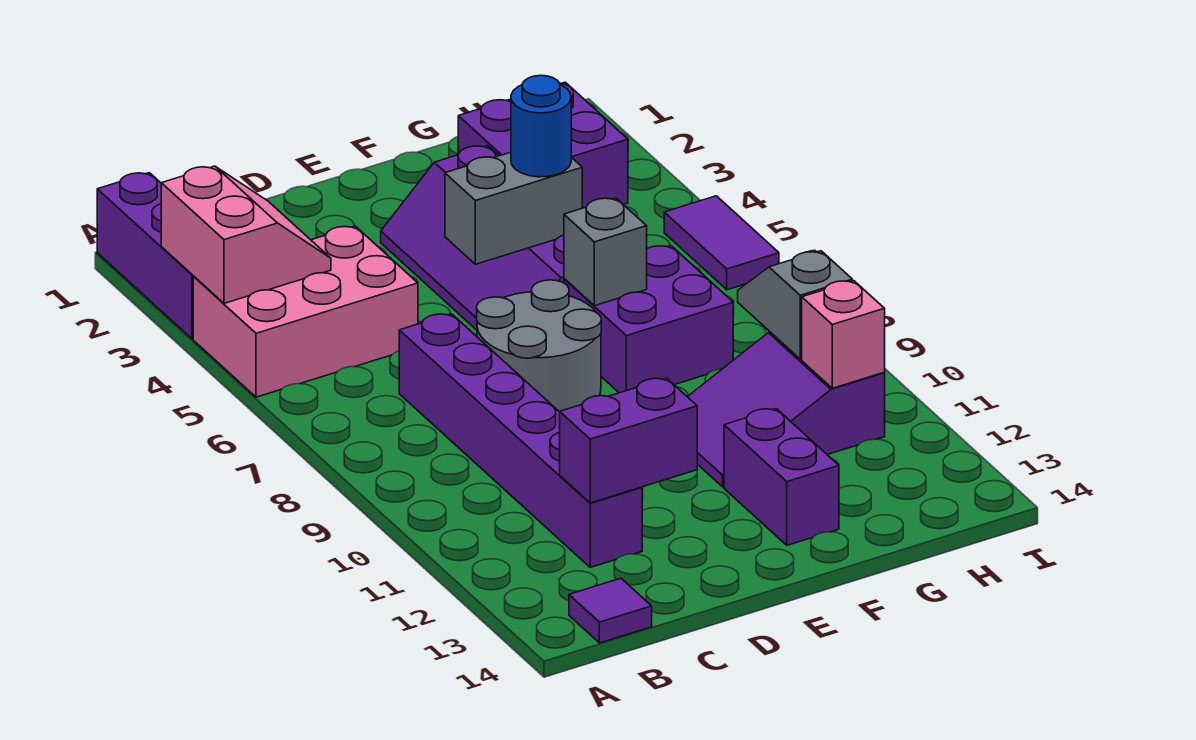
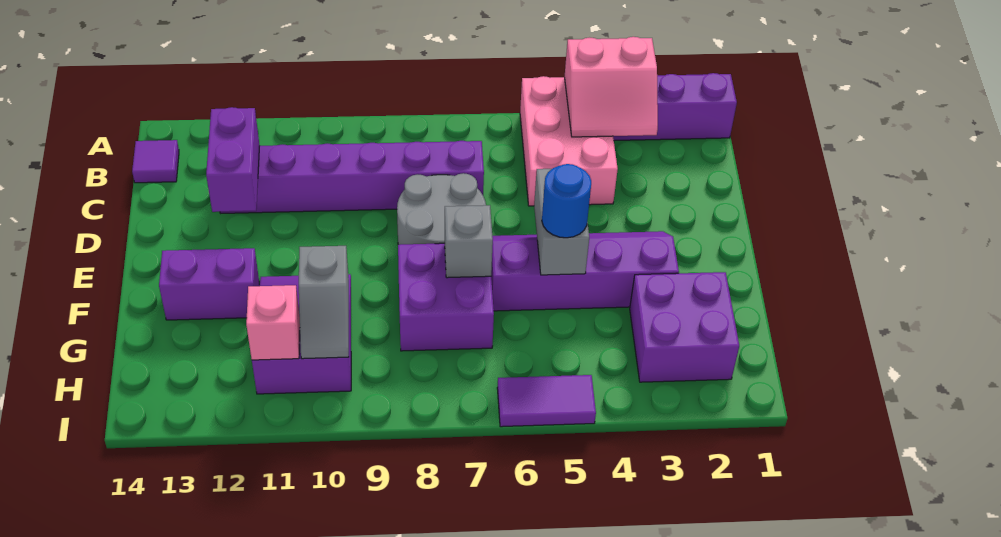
grey slope H9:H10 level 2 top 10 -> grey slope G10:H10 level 2 top G

